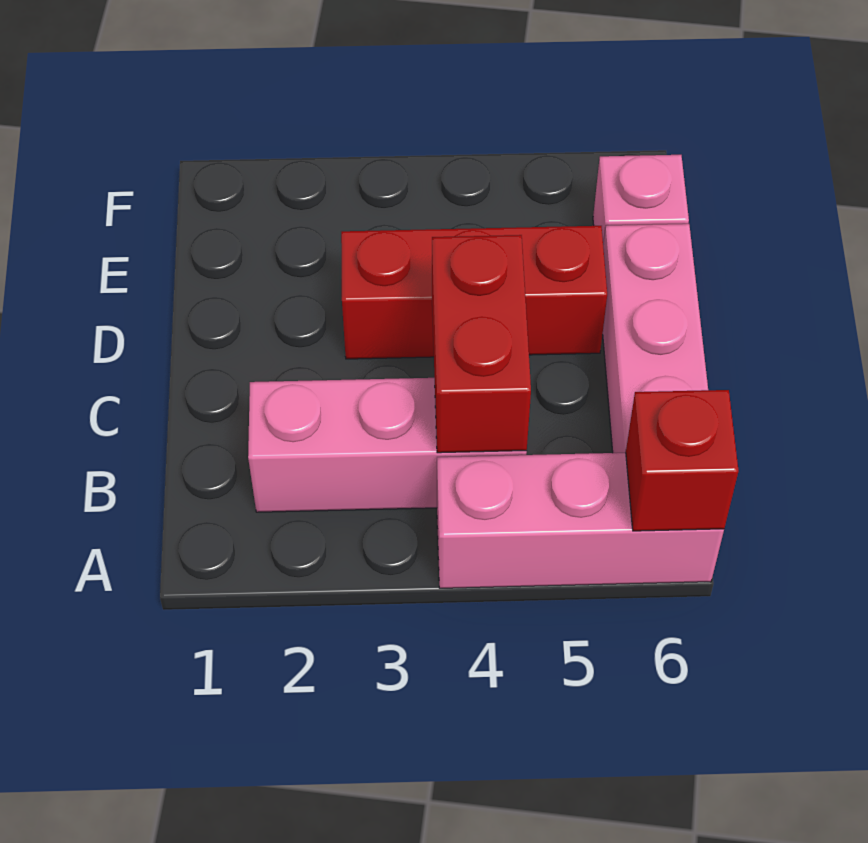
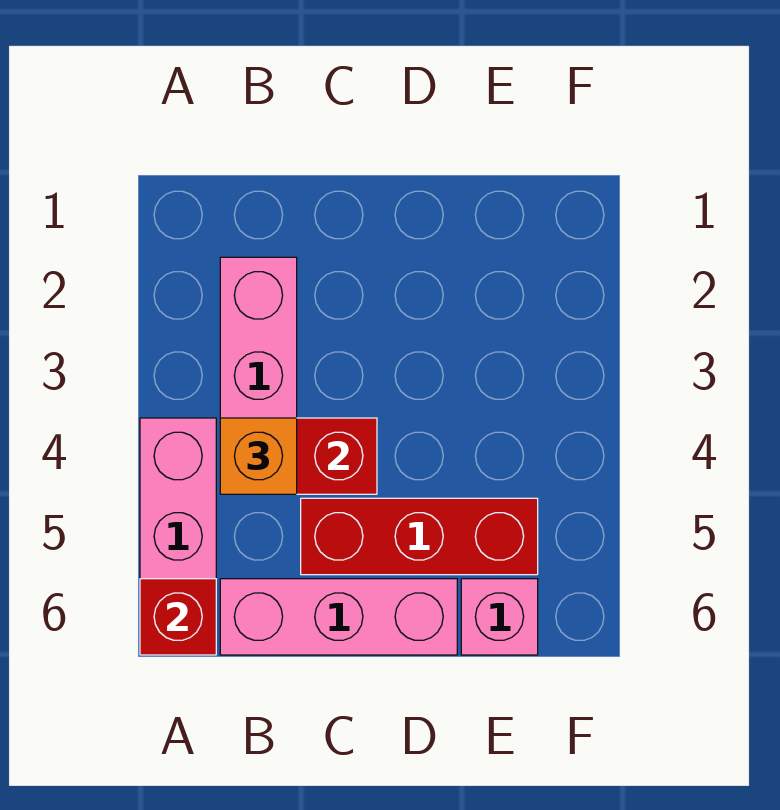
none -> orange brick B4 level 3
red brick D3:D5 level 1 -> red brick C5:E5 level 1

